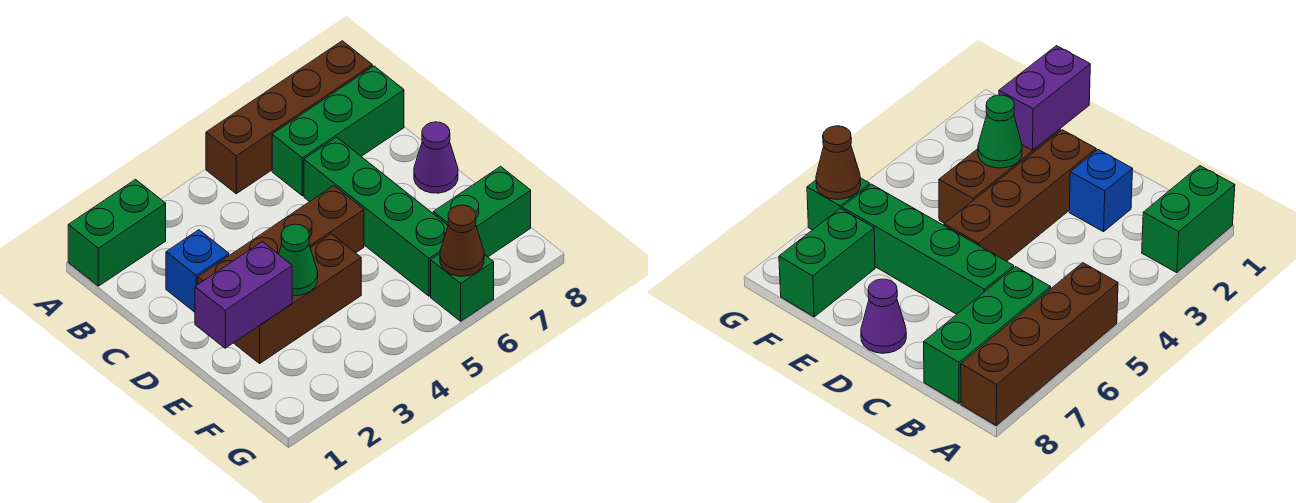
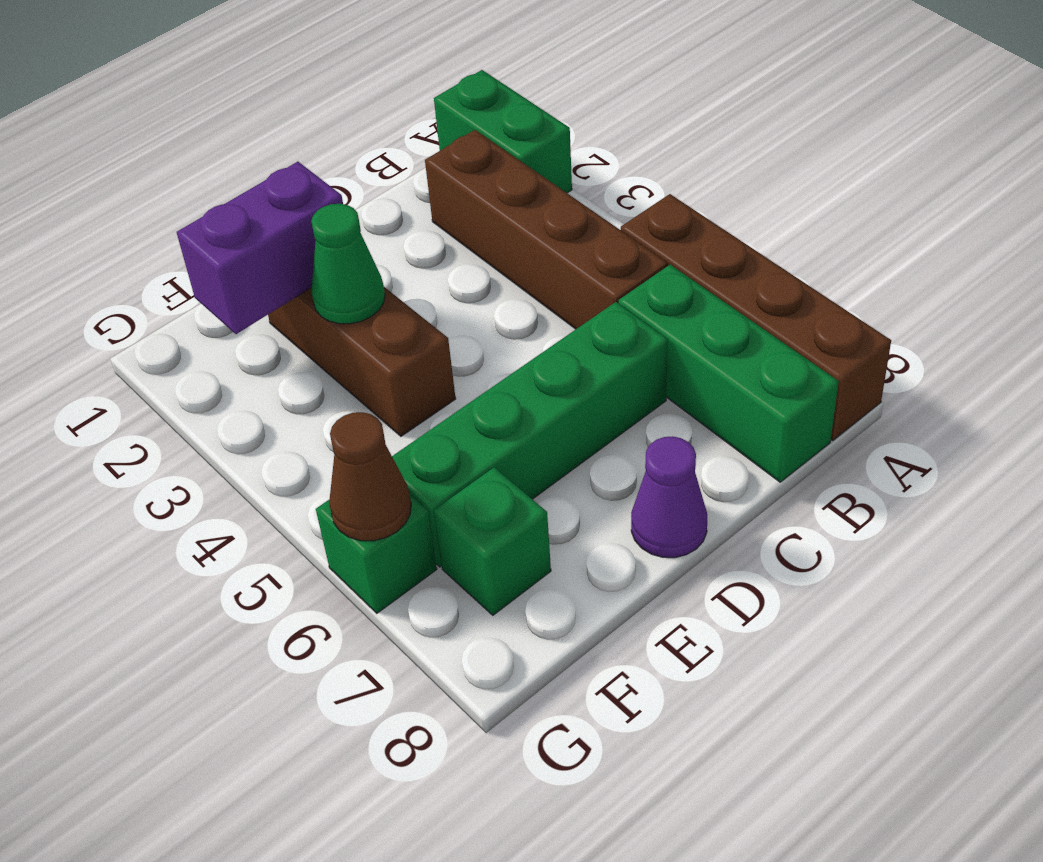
blue brick C2 level 1 -> none
brown brick D2:D5 level 1 -> brown brick B2:B5 level 1
purple brick E1:E2 level 2 -> purple brick E2:F2 level 2
green brick F7:F8 level 1 -> green brick F7 level 1

